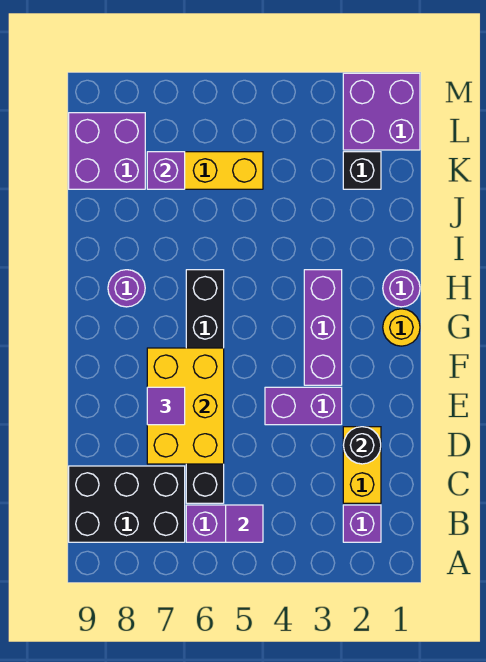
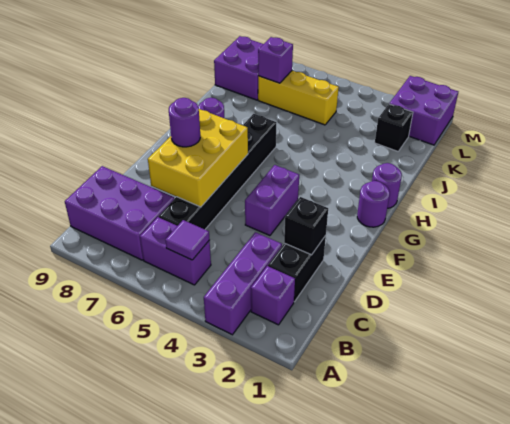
black brick B7:C9 level 1 -> purple brick B7:C9 level 1
yellow brick C2:D2 level 1 -> black brick C2:D2 level 1
black round brick D2 level 2 -> black brick D2 level 2
purple brick E3:E4 level 1 -> purple brick E4:F4 level 1
purple tile E7 level 3 -> purple round brick E7 level 3
purple brick F3:H3 level 1 -> purple brick A3:C3 level 1
yellow round brick G1 level 1 -> purple round brick G1 level 1

